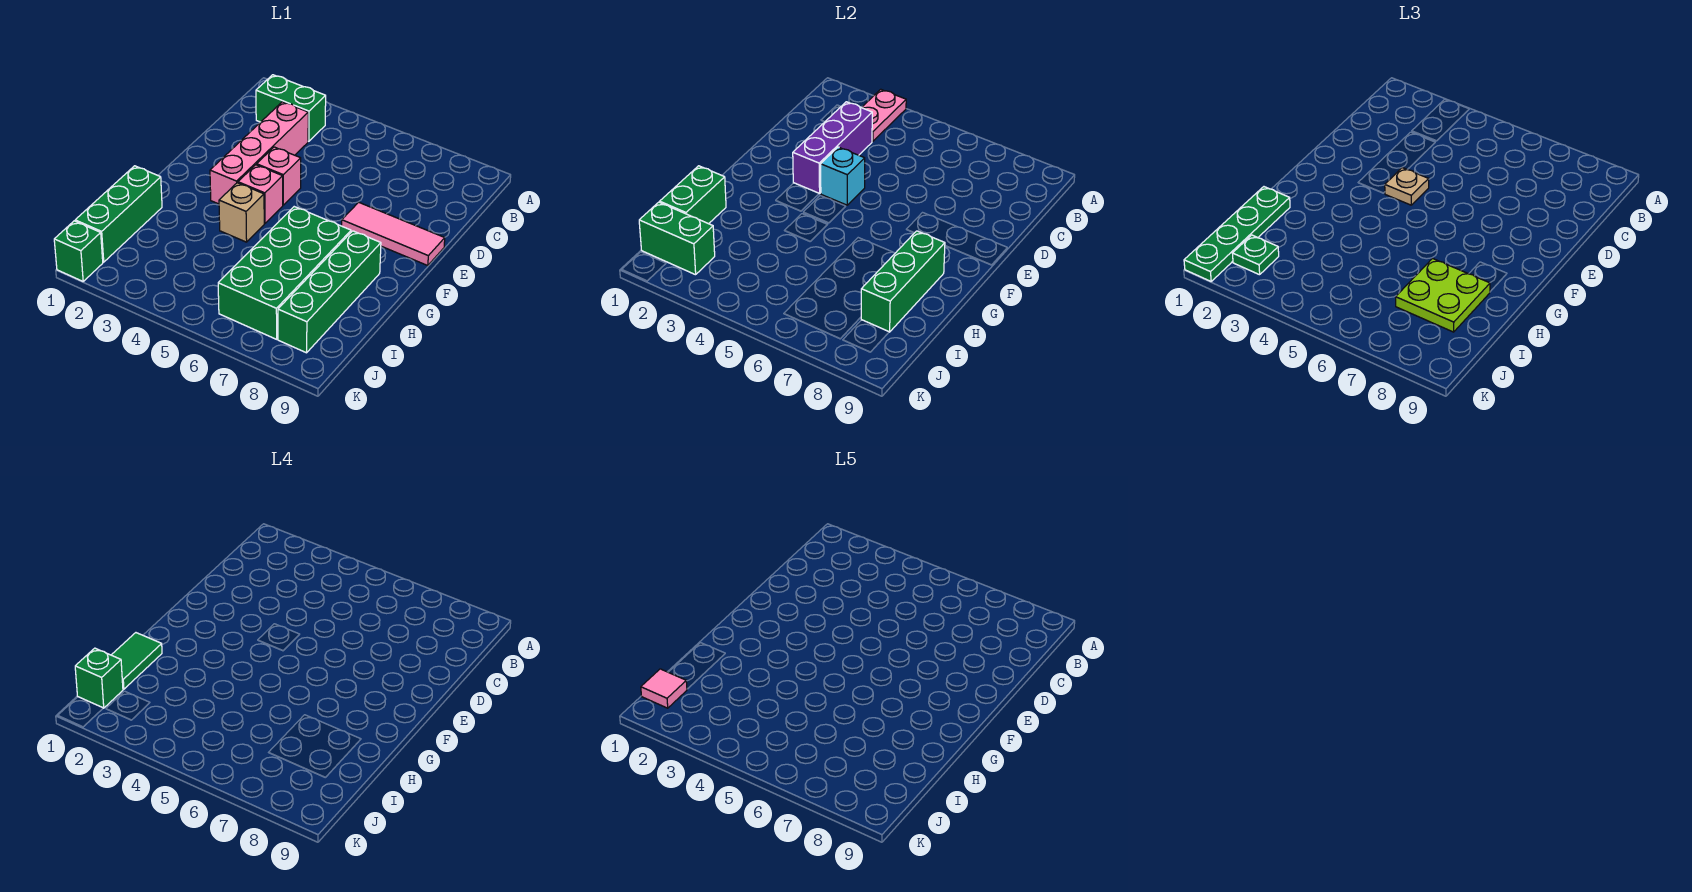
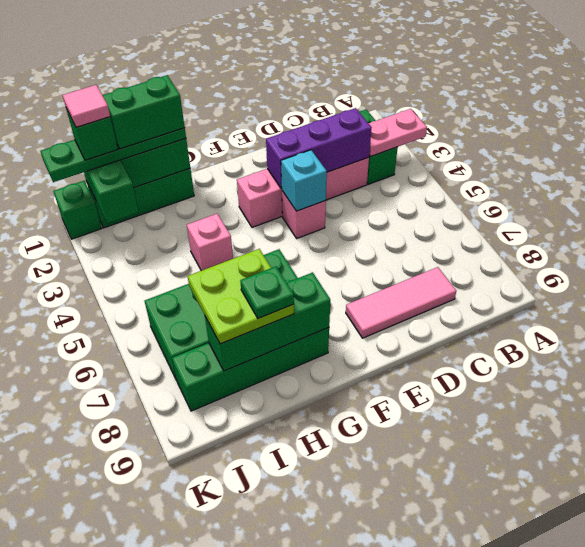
tan plate E4 level 3 -> none
pink tile E7:E9 level 1 -> pink tile C8:E8 level 1
pink brick F4 level 1 -> pink brick H4 level 1
tan brick G4 level 1 -> none
green tile H1:I1 level 4 -> green brick H1:I1 level 4
green plate J2 level 3 -> green plate H8 level 4

